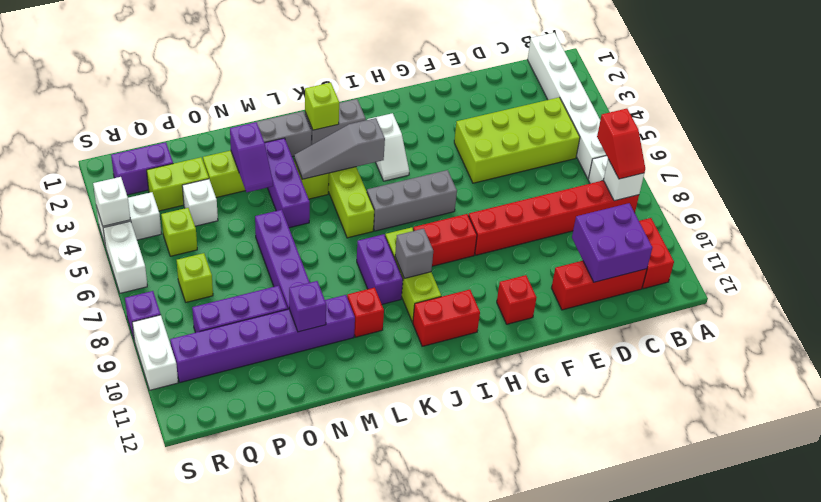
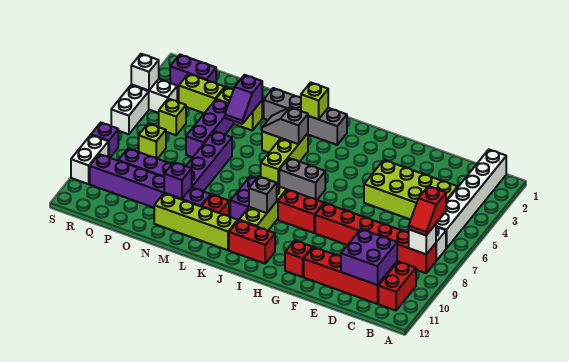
red brick C11:E11 level 1 -> red brick C11:F11 level 1
grey brick H6:J6 level 1 -> grey brick I6:J6 level 1
white slope I3:I4 level 1 top 3 -> none
grey slope J4:L4 level 2 top J -> grey slope K4:L4 level 2 top K
none -> lime brick K11:N11 level 1
purple brick M3:M5 level 1 -> purple brick O4:O6 level 1
white brick P4 level 1 -> none

